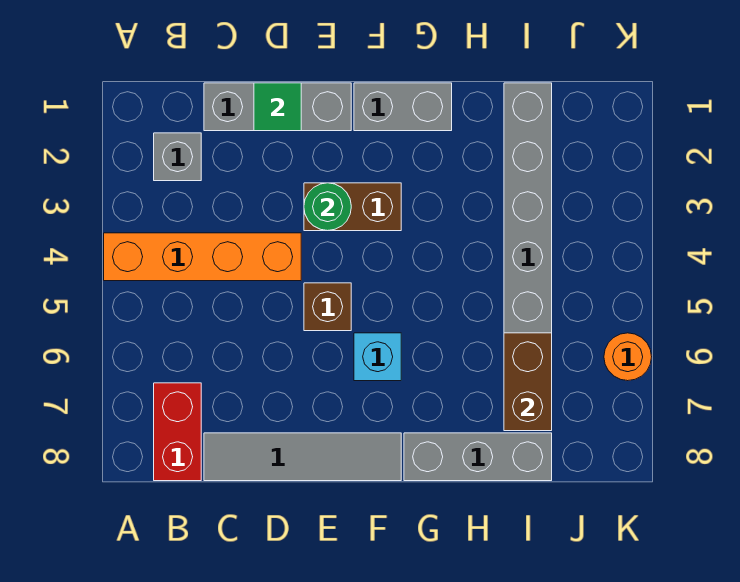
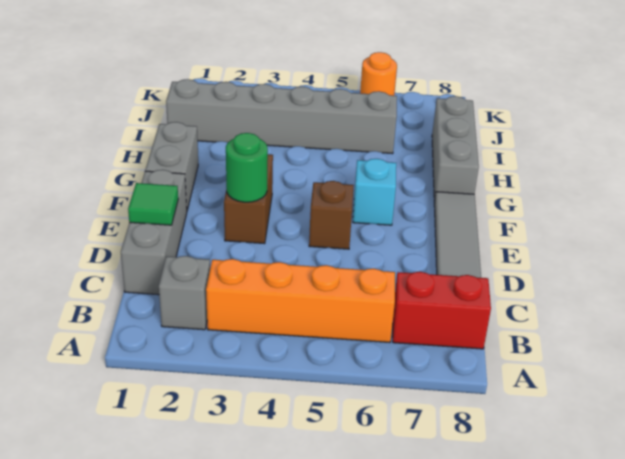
orange brick A4:D4 level 1 -> orange brick B3:B6 level 1
brown brick I6:I7 level 2 -> none

